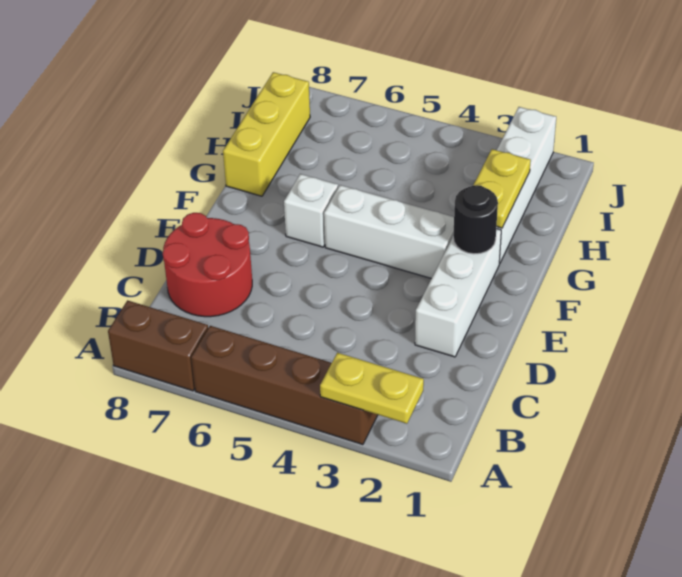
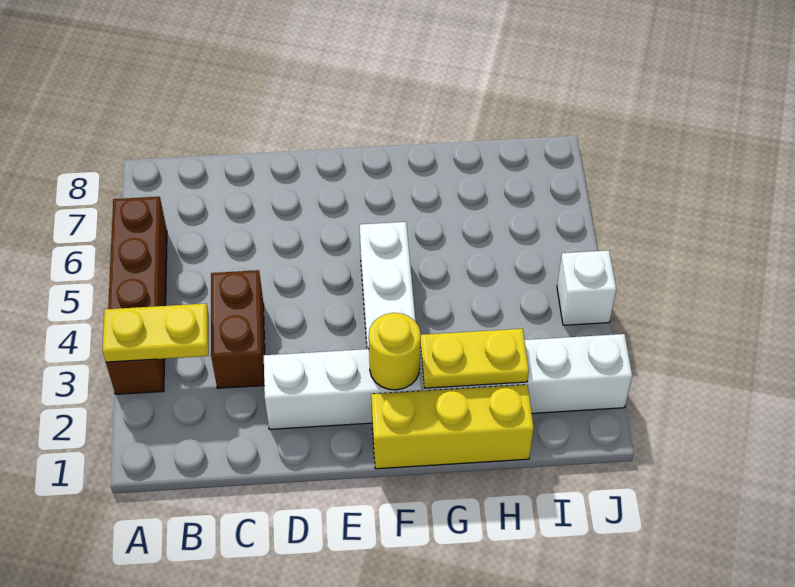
yellow plate A2:A3 level 2 -> yellow plate A3:B3 level 2
brown brick A7:A8 level 1 -> brown brick C3:C4 level 1
red round brick C7:D8 level 1 -> none
black round brick F2 level 2 -> yellow round brick F2 level 2
white brick F6 level 1 -> white brick J4 level 1
yellow brick G8:I8 level 1 -> yellow brick F1:H1 level 1

